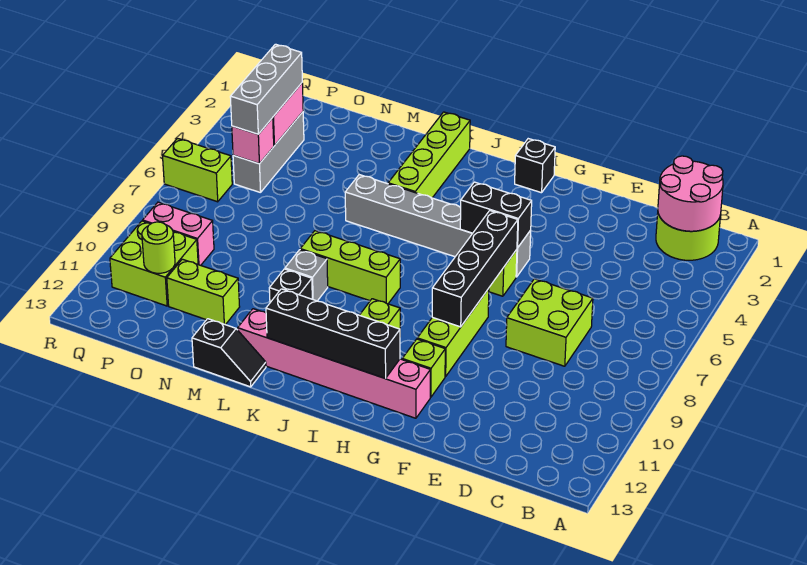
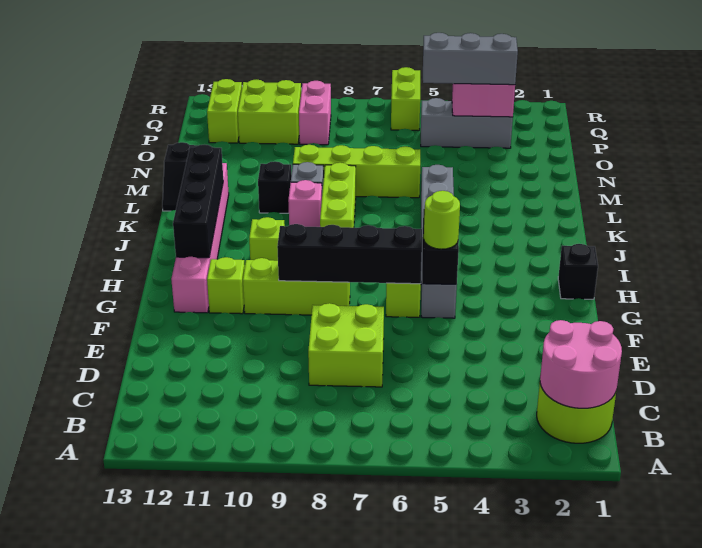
lime brick K1:K4 level 1 -> lime brick M6:M9 level 1
lime brick N11:O11 level 1 -> lime brick P12:Q12 level 1
pink brick P5 level 2 -> pink brick K9 level 1
lime round brick P11 level 2 -> lime round brick G5 level 3

